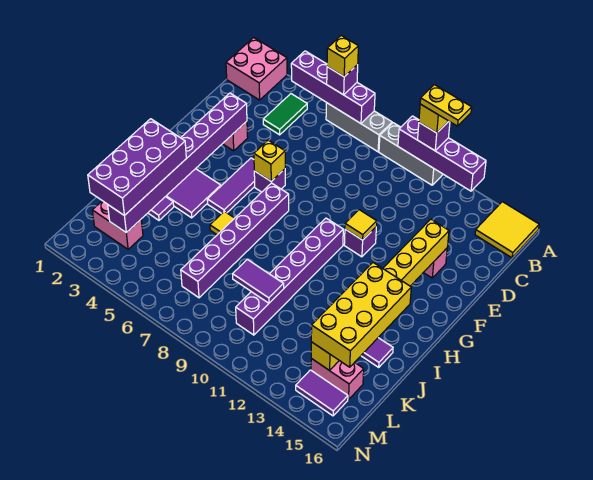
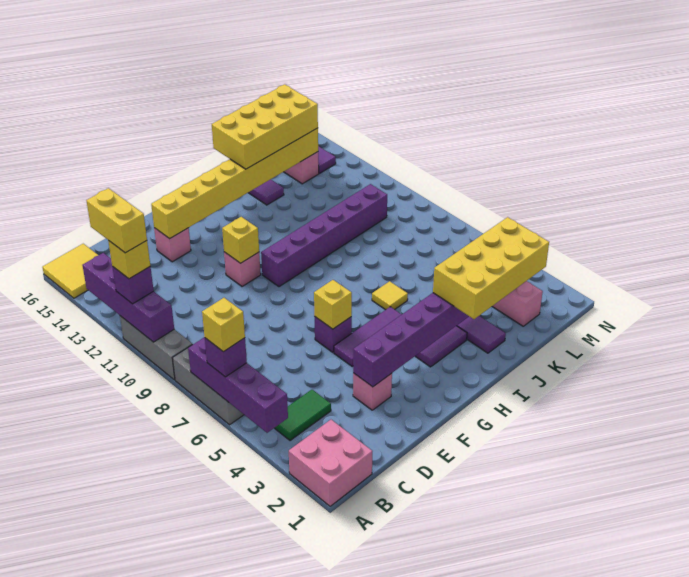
yellow plate A11:A12 level 5 -> yellow brick A11:A12 level 5
purple brick F11 level 1 -> pink brick F11 level 1
yellow tile F11 level 2 -> yellow brick F11 level 2
purple brick G7:L7 level 1 -> none
purple brick I2:L3 level 3 -> yellow brick I2:L3 level 3
purple tile K9:K10 level 2 -> none

